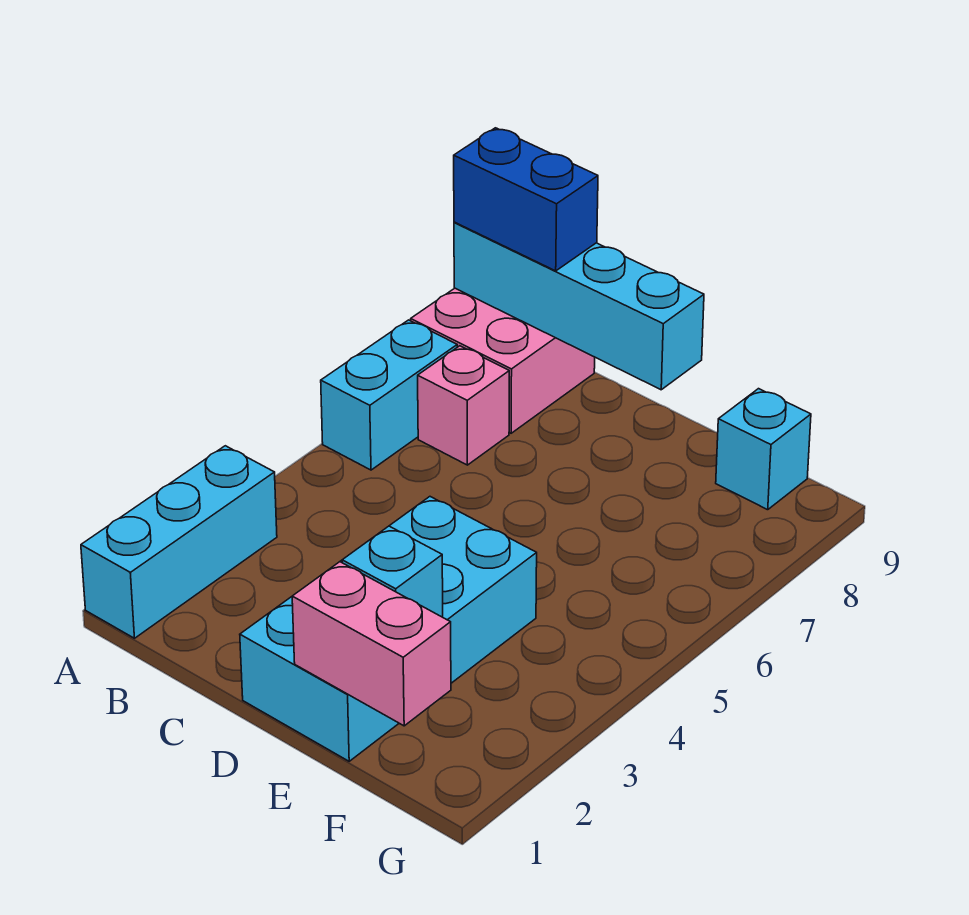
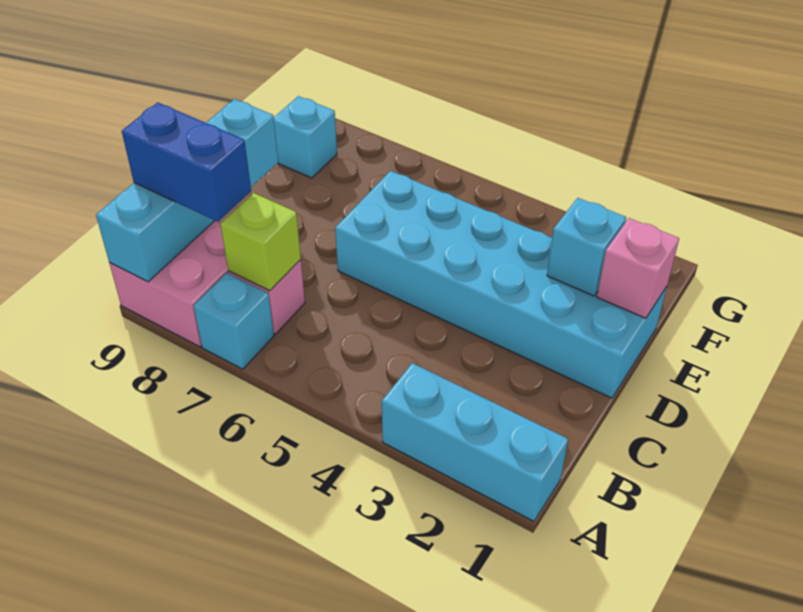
cyan brick A6:A7 level 1 -> cyan brick A7 level 1
blue brick A9:B9 level 3 -> blue brick B8:B9 level 3
none -> lime brick B7 level 2
cyan brick D1:E4 level 1 -> cyan brick D1:E6 level 1
pink brick E1:F1 level 2 -> pink brick E1 level 2

